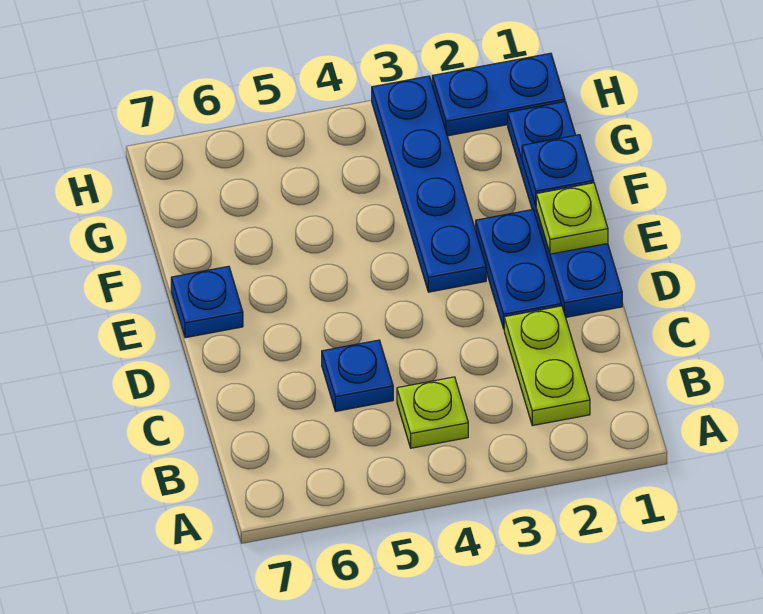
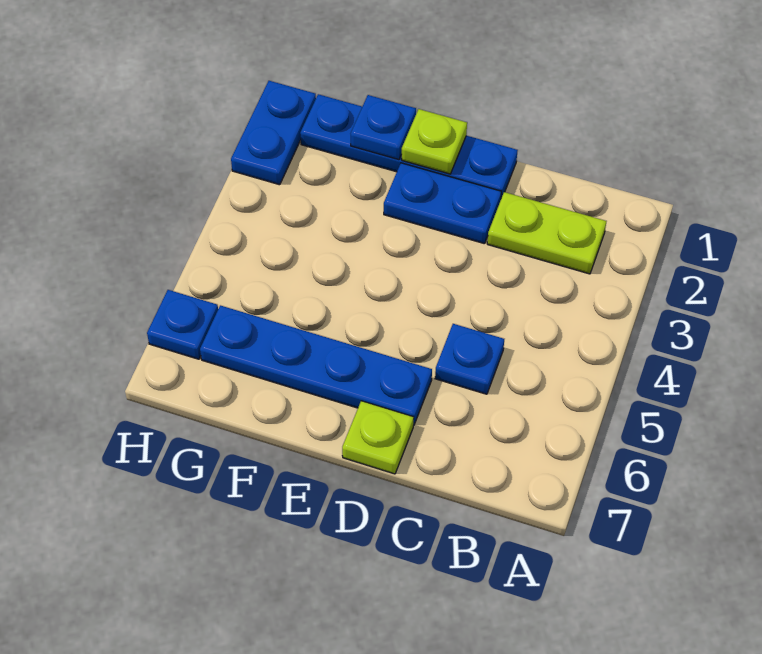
lime plate B4 level 1 -> lime plate D7 level 1
blue plate E3:H3 level 1 -> blue plate D6:G6 level 1
blue plate E7 level 1 -> blue plate H6 level 1

